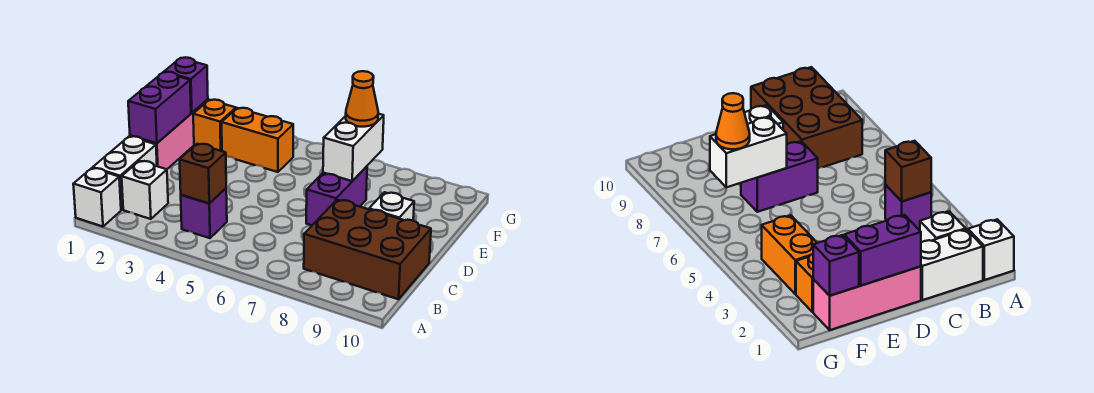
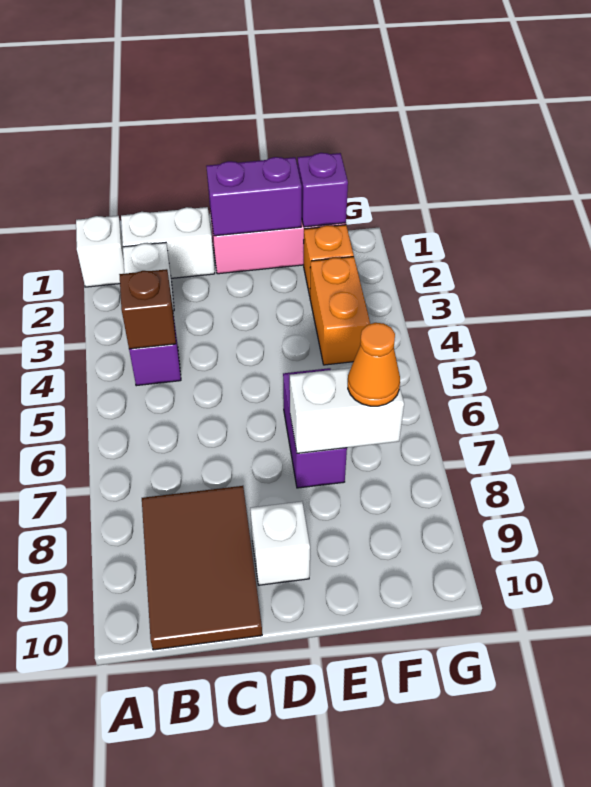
brown brick B8:C10 level 1 -> brown tile B8:C10 level 1
purple brick D7:E7 level 1 -> purple brick E6:E7 level 1

